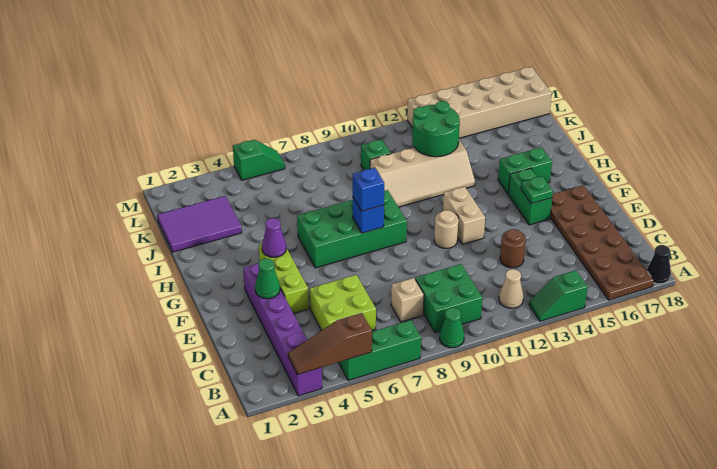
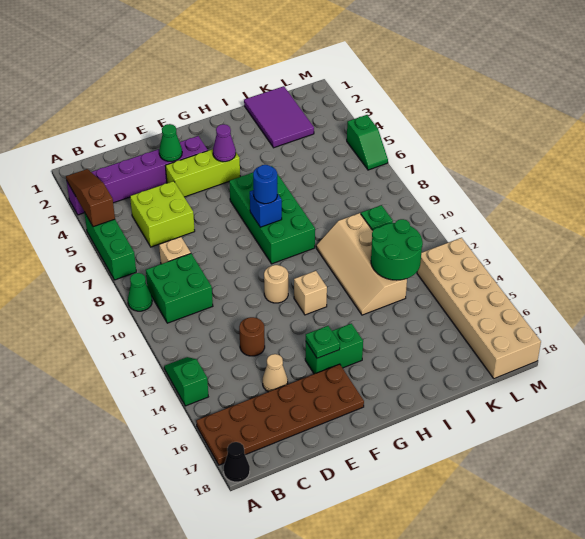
tan cone B12 level 1 -> tan cone D15 level 1
tan brick F12:G12 level 1 -> tan brick G12 level 1
blue brick G8 level 3 -> blue round brick G8 level 3
green brick H15:H16 level 1 -> none

